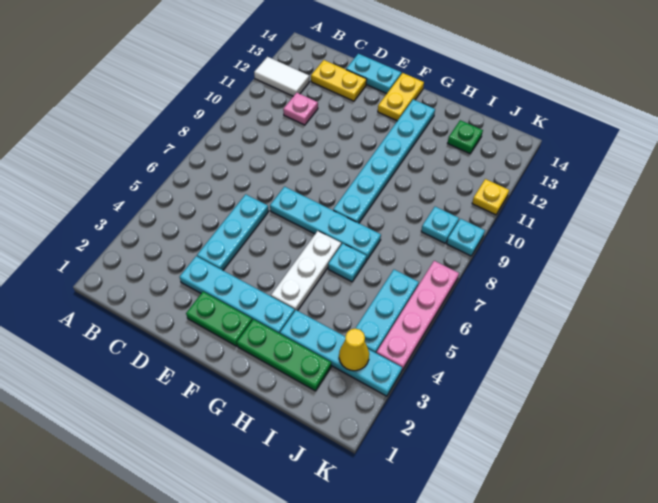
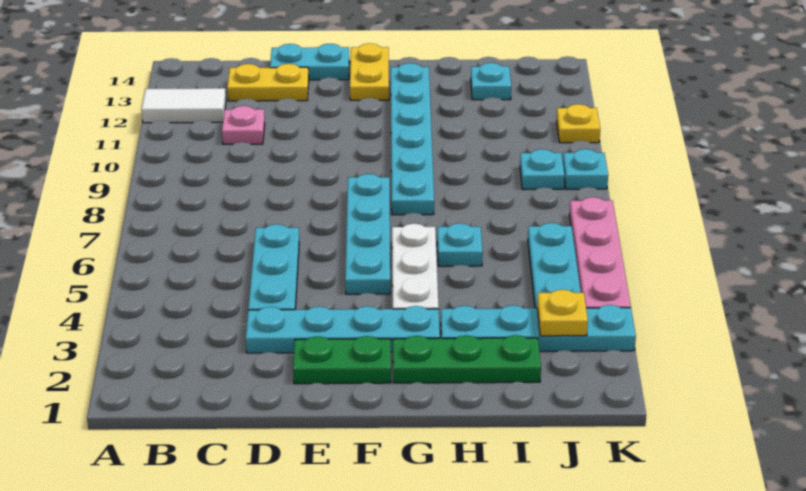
cyan plate E7:H7 level 1 -> cyan plate F5:F8 level 1
green plate I13 level 1 -> cyan plate I13 level 1
yellow cone J3 level 2 -> yellow plate J3 level 2

